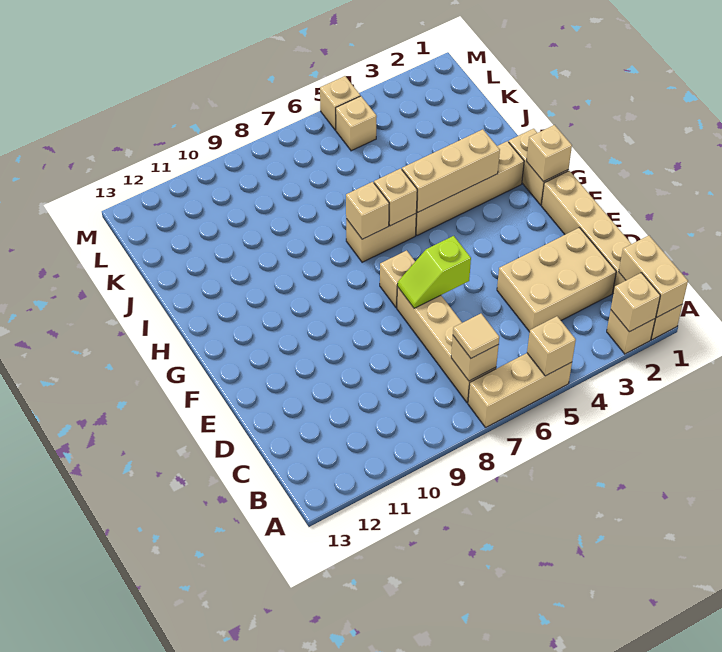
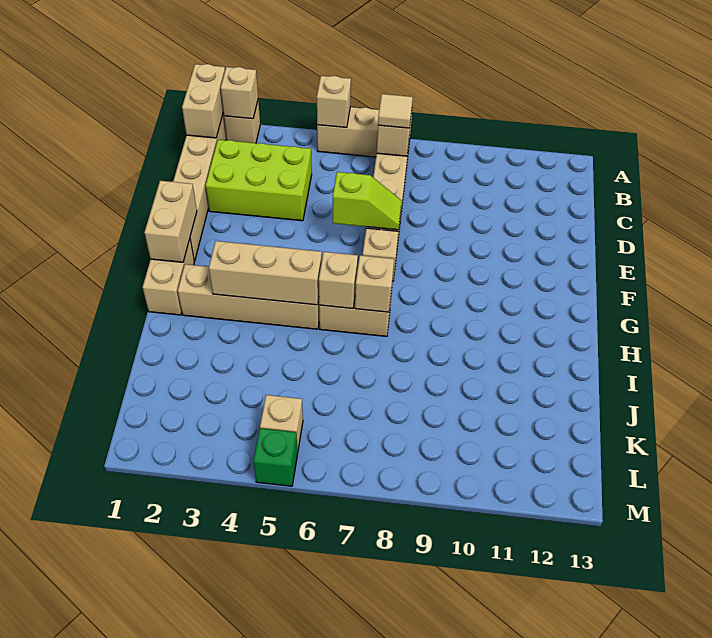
tan brick C2:D4 level 1 -> lime brick C2:D4 level 1
tan brick G1 level 2 -> tan brick F1:G1 level 2
tan brick M5 level 1 -> green brick M5 level 1

